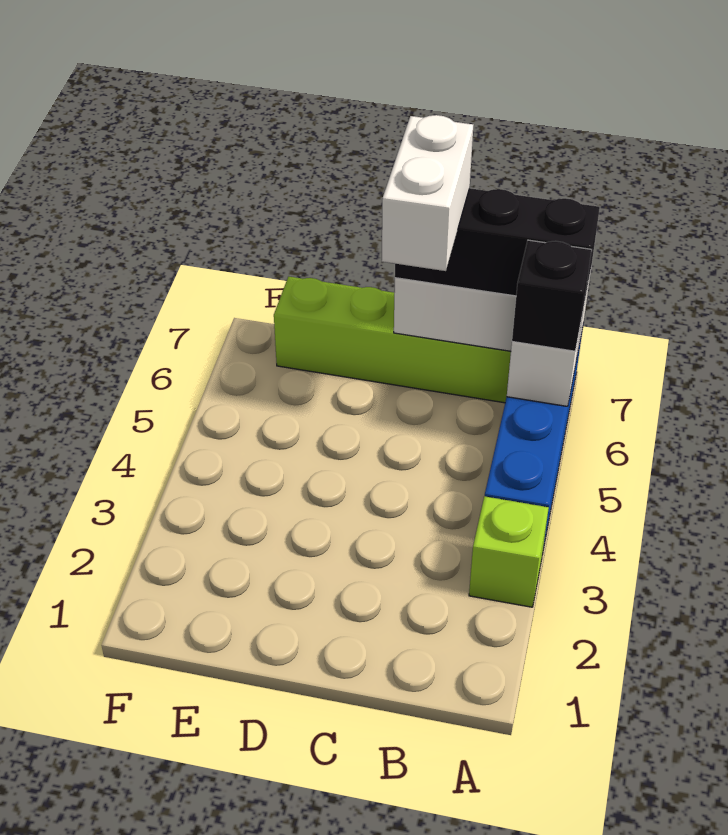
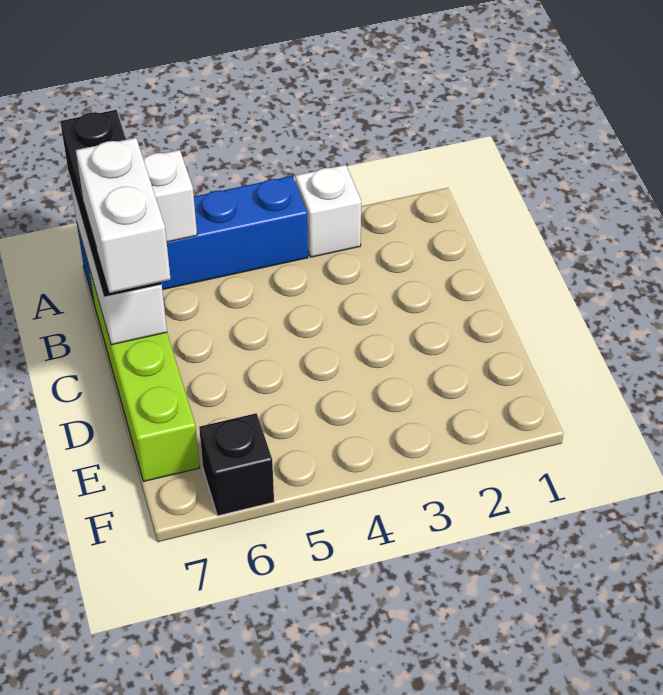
lime brick A3 level 1 -> white brick A3 level 1
black brick A6 level 3 -> black brick F6 level 1
white brick C6:C7 level 4 -> white brick C7:D7 level 4

